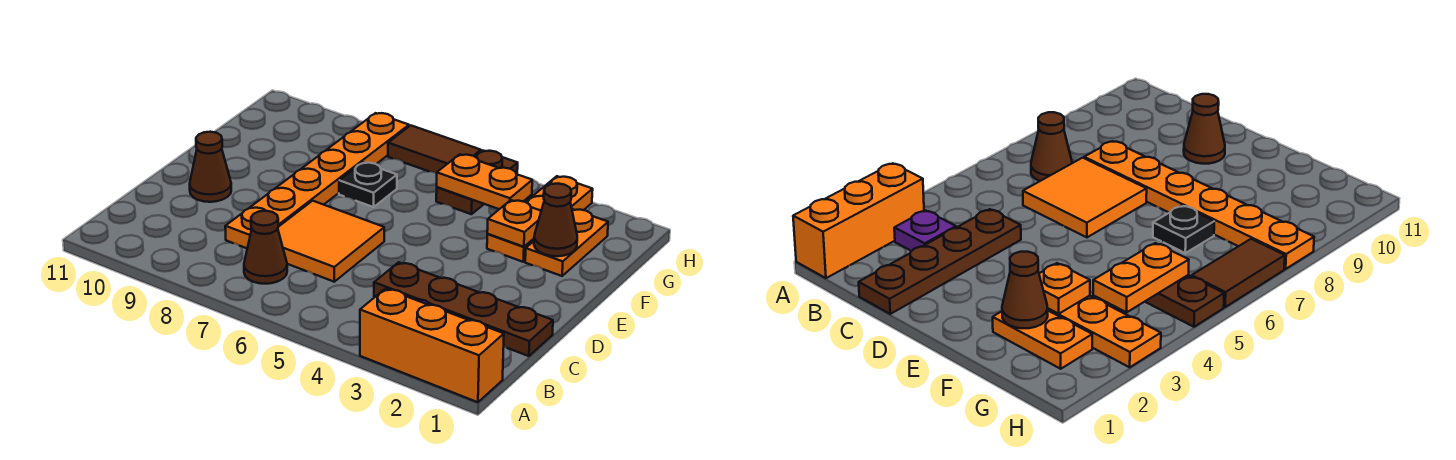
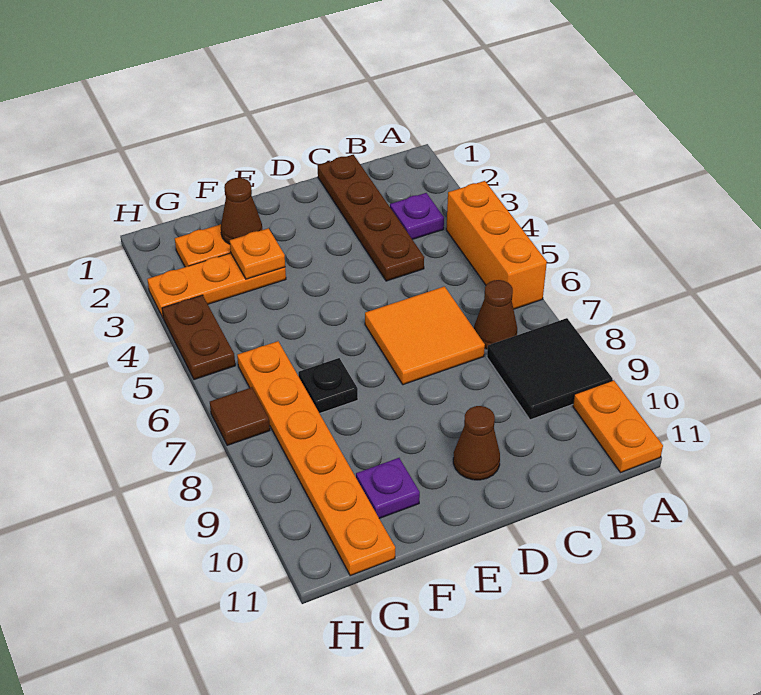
orange brick A1:A3 level 1 -> orange brick A4:A6 level 1
none -> black tile A8:B9 level 1
orange plate C8:H8 level 1 -> orange plate G6:G11 level 1
none -> purple plate F10 level 1
orange plate G4:G5 level 2 -> orange plate A10:A11 level 1
brown plate G5:H5 level 1 -> brown plate H4:H5 level 1
brown tile H6:H7 level 1 -> brown tile H7 level 1

